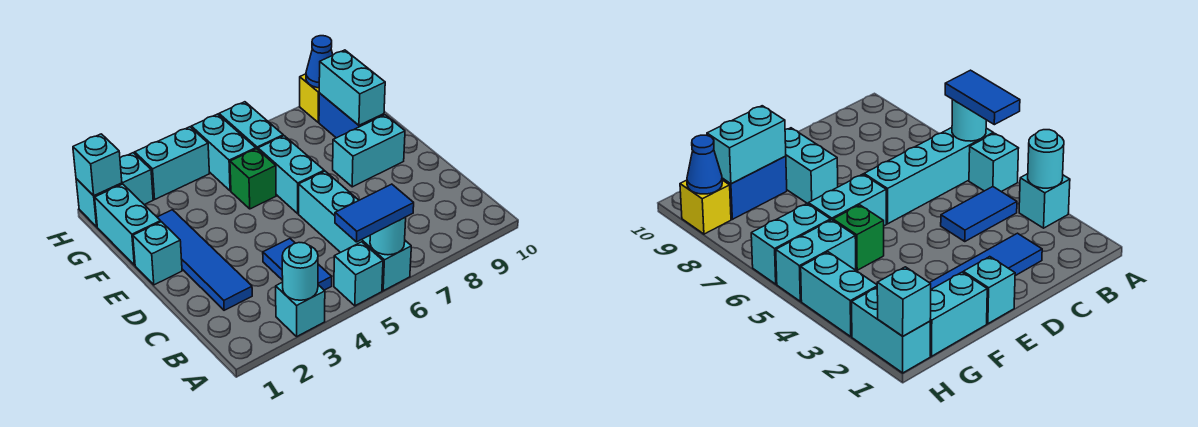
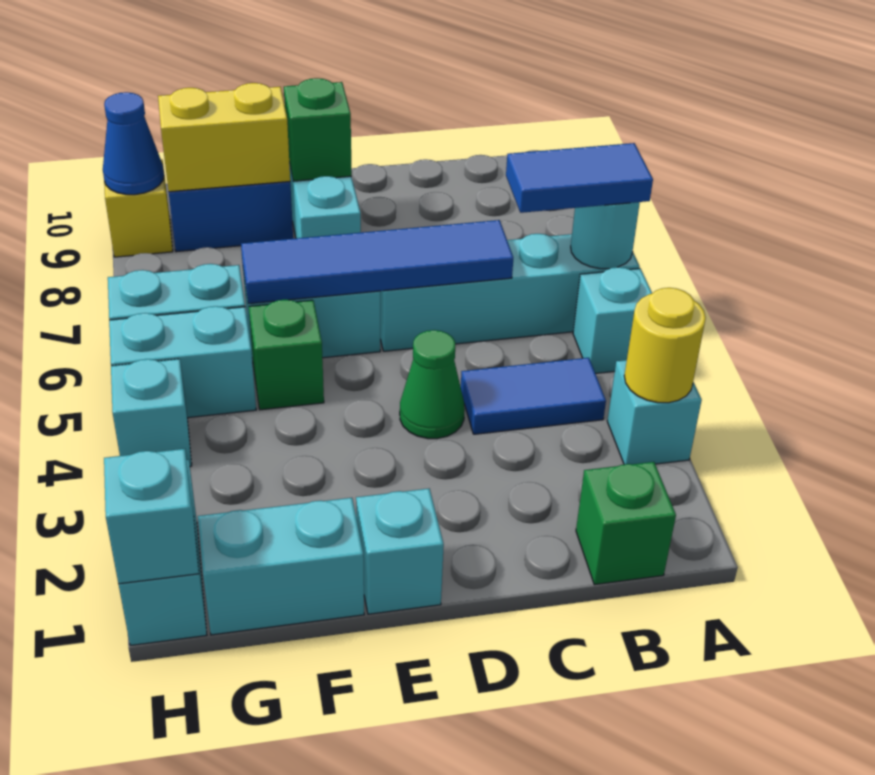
cyan round brick A3 level 2 -> yellow round brick A3 level 2
blue tile A5:A6 level 3 -> blue tile A6:B6 level 3
none -> green brick B1 level 1
blue tile C2:F2 level 1 -> blue tile C6:F6 level 2
none -> green cone D4 level 1
none -> green brick E9 level 2
cyan brick F9:G9 level 2 -> yellow brick F9:G9 level 2
cyan brick H3:H4 level 1 -> cyan brick H4 level 1

